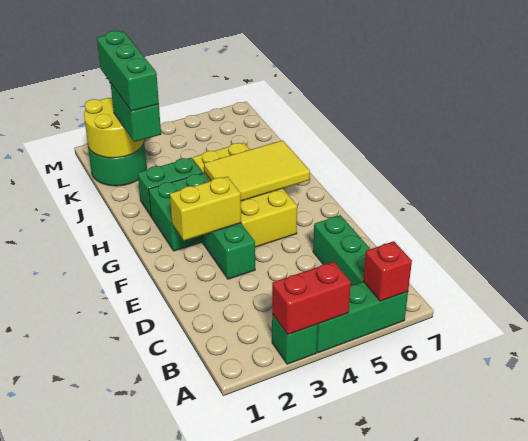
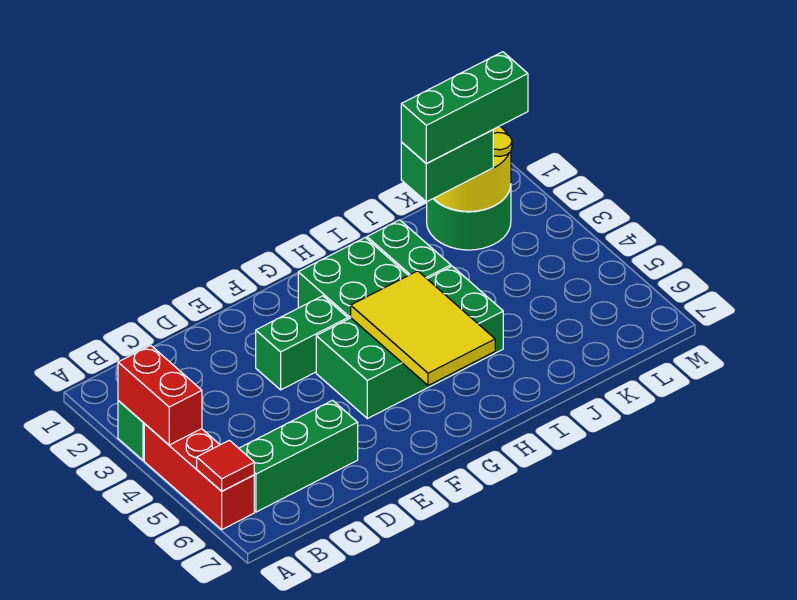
green brick A4:A6 level 1 -> red brick A4:A6 level 1
red brick A6 level 2 -> red tile A6 level 2
yellow brick F2:F3 level 2 -> none
yellow brick F4:I5 level 1 -> green brick F4:I5 level 1

